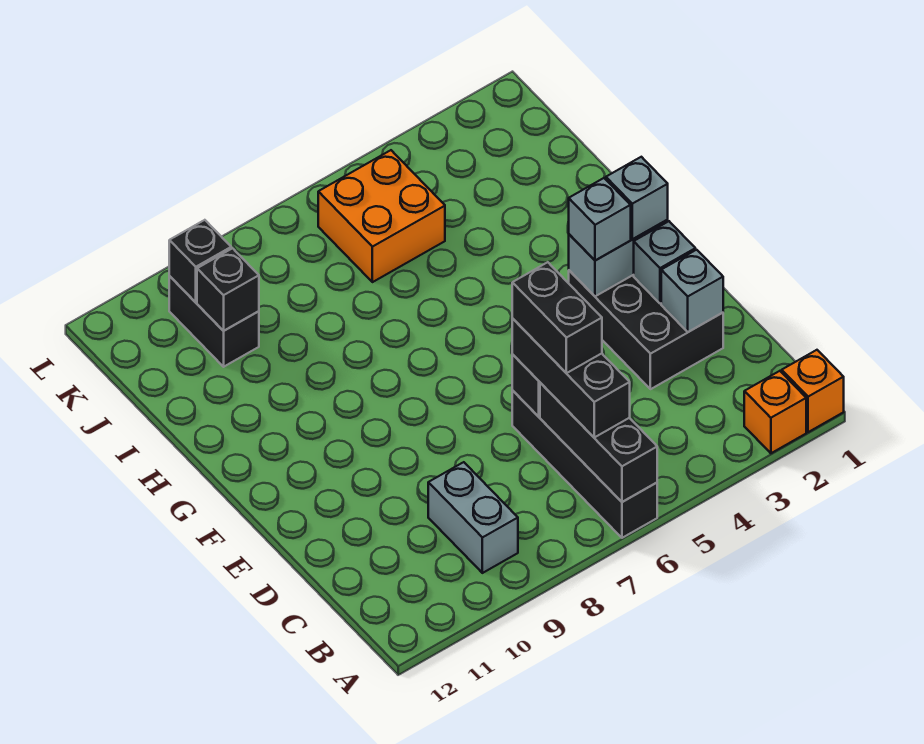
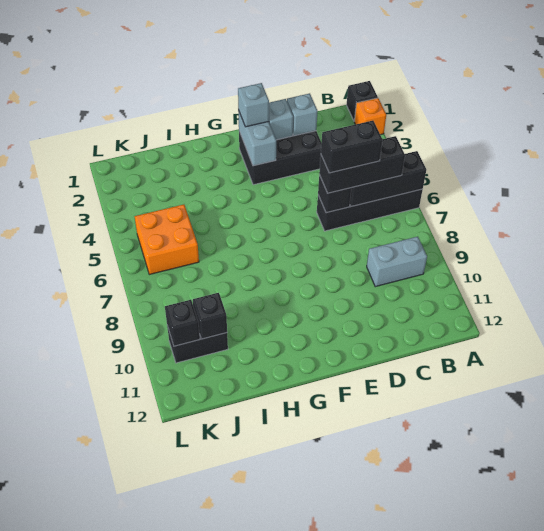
orange brick A1 level 1 -> black brick A1 level 1
grey brick F3 level 3 -> none

